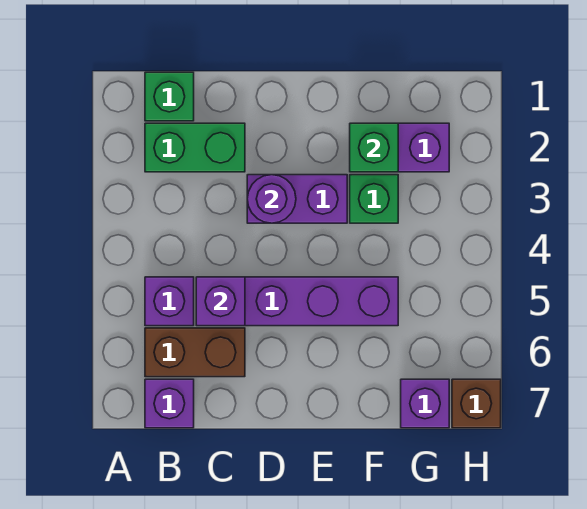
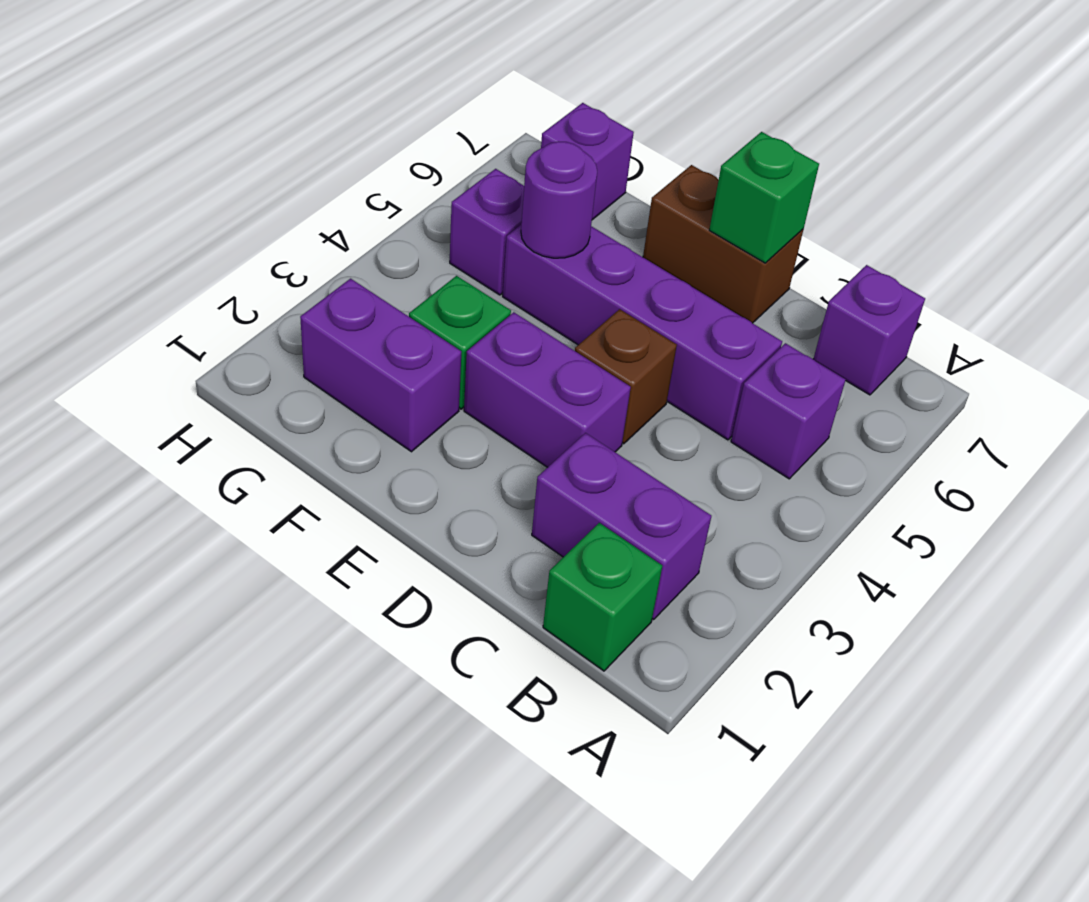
green brick B2:C2 level 1 -> purple brick B2:C2 level 1
brown brick B6:C6 level 1 -> brown brick D7:E7 level 1
purple brick C5 level 2 -> purple brick G5 level 1
purple round brick D3 level 2 -> purple round brick F5 level 2
green brick F2 level 2 -> green brick D7 level 2
brown brick H7 level 1 -> brown brick D4 level 1

